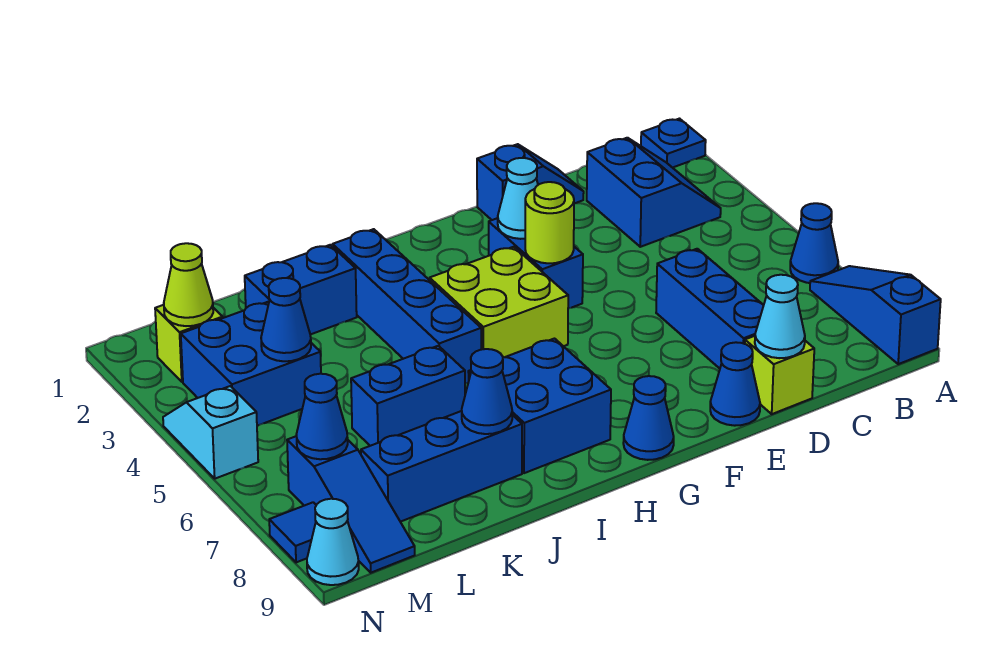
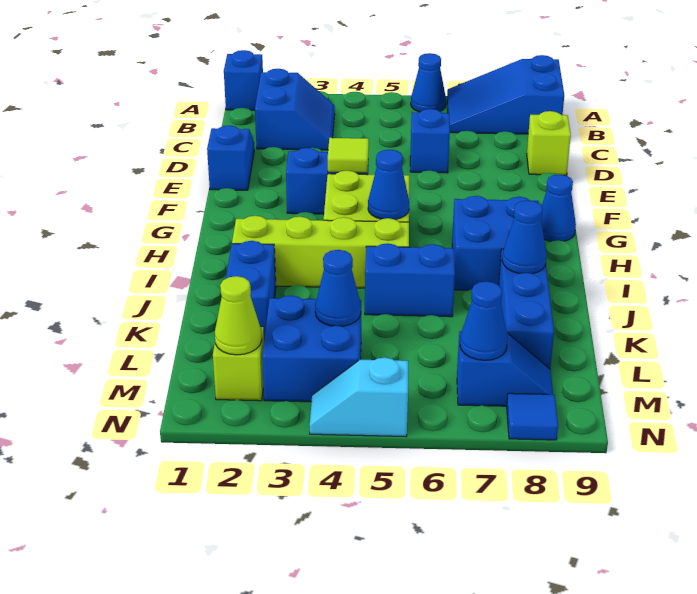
blue plate A1 level 1 -> blue brick A1 level 1
blue slope A7:A9 level 1 top 9 -> blue slope A7:B9 level 1 top 9
blue slope B2:C3 level 1 top C -> blue slope B2:C3 level 1 top 2
blue brick D6:D8 level 1 -> blue brick D6 level 1
cyan cone D9 level 2 -> none
blue cone E9 level 1 -> blue cone H5 level 2
cyan cone F3 level 2 -> none
lime round brick F4 level 2 -> lime tile F4 level 2
blue brick I2:I5 level 1 -> lime brick I2:I5 level 1
blue brick J6:K6 level 1 -> blue brick J5:J6 level 1
blue slope M7:M9 level 1 top 7 -> blue slope M7:M8 level 1 top 7
cyan cone N9 level 1 -> none

